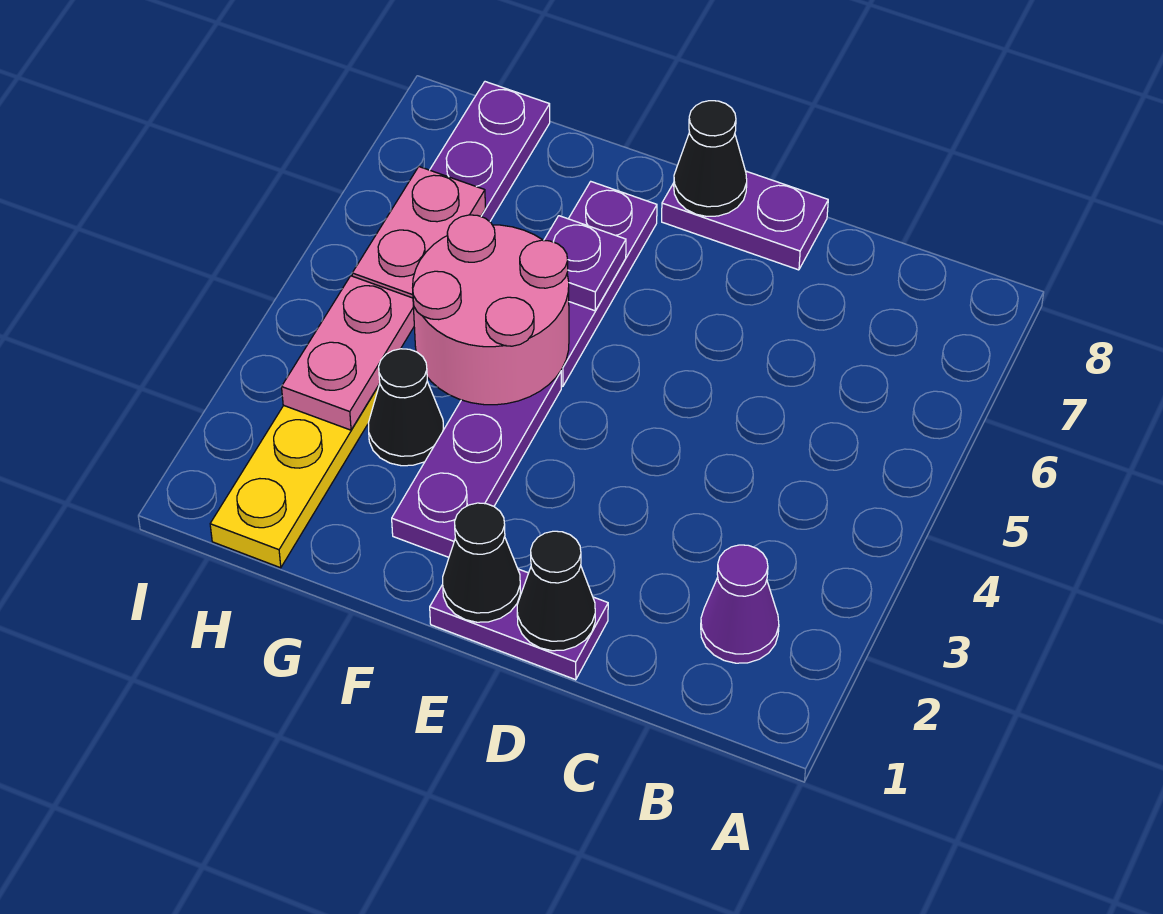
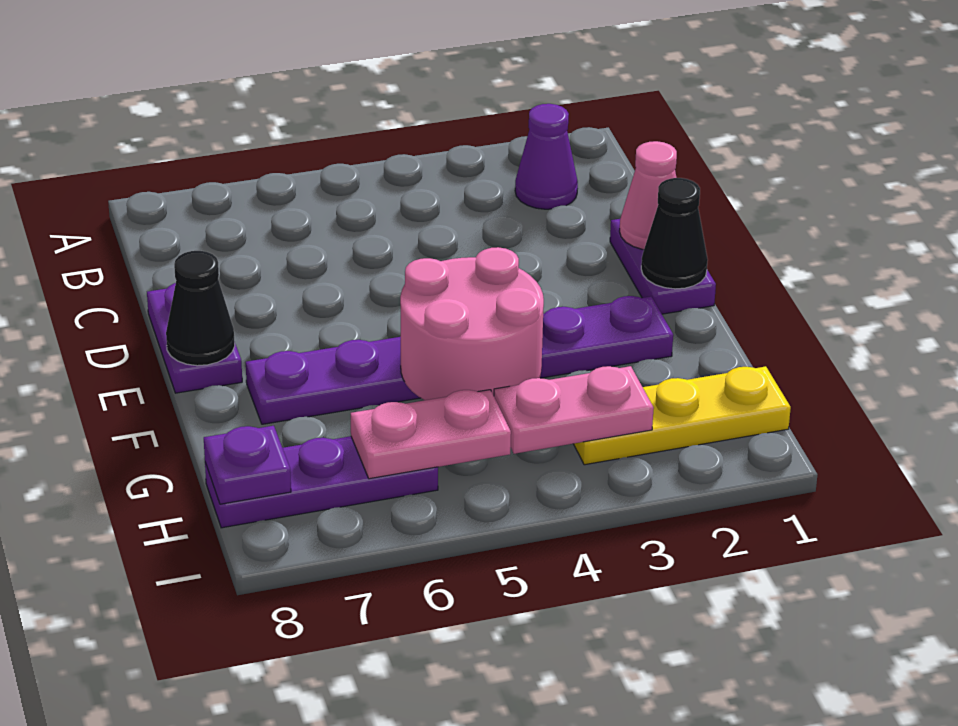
black cone D1 level 2 -> pink cone D1 level 2
purple plate F6 level 2 -> purple plate H8 level 2
black cone G3 level 1 -> none

